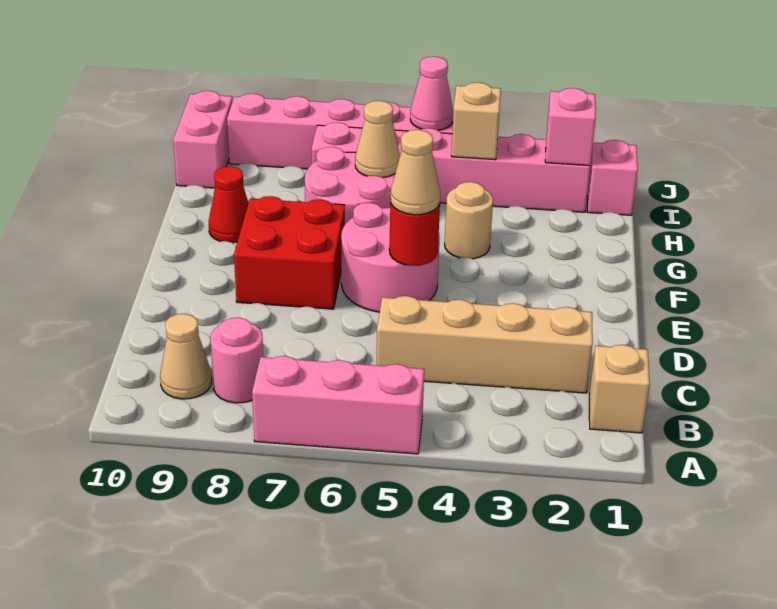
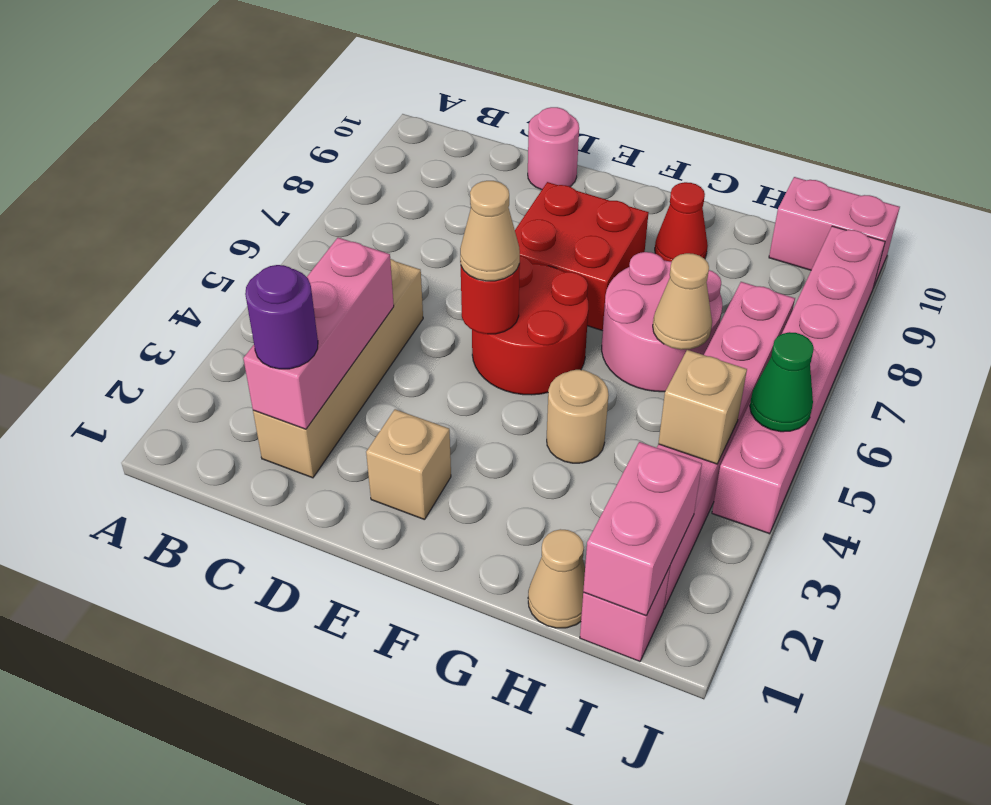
pink brick A5:A7 level 1 -> pink brick C2:C4 level 2
tan brick B1 level 1 -> tan brick E2 level 1
pink round brick B8 level 1 -> pink round brick D10 level 1
tan cone B9 level 1 -> tan cone H1 level 1
none -> purple round brick C2 level 3
pink round brick E5:F6 level 1 -> red round brick E5:F6 level 1
pink brick I2 level 2 -> pink brick I1:I2 level 2
pink cone J5 level 2 -> green cone J5 level 2

